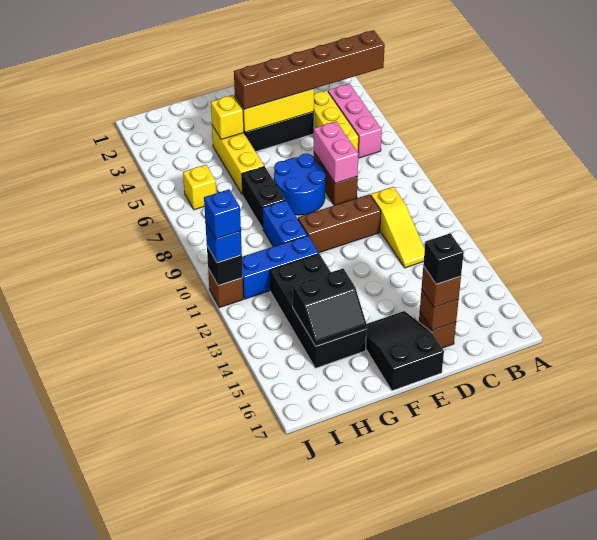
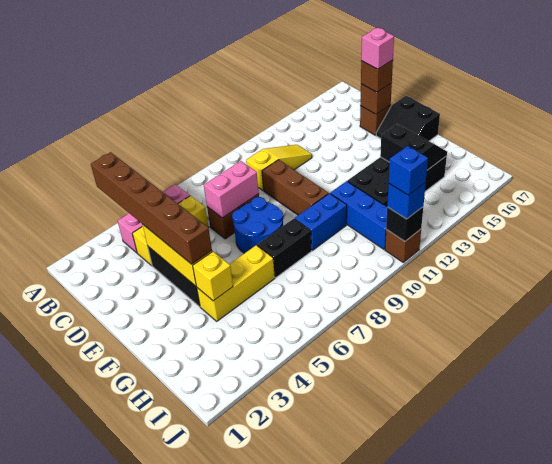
black brick D16 level 4 -> pink brick D16 level 4
black slope E15:F17 level 1 top 17 -> black slope E16:F17 level 1 top 17
yellow brick I6 level 1 -> none

